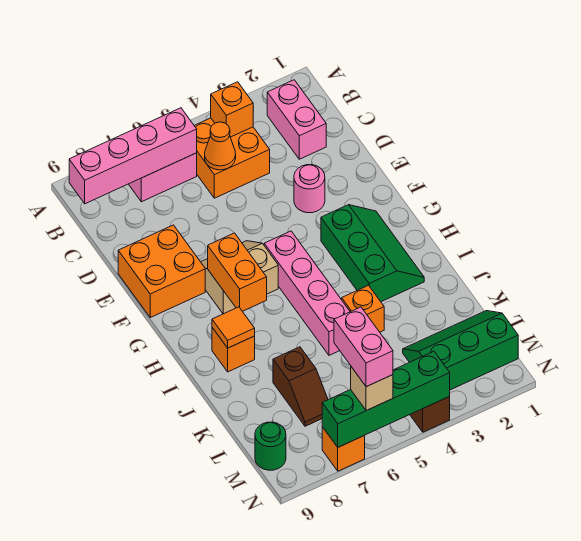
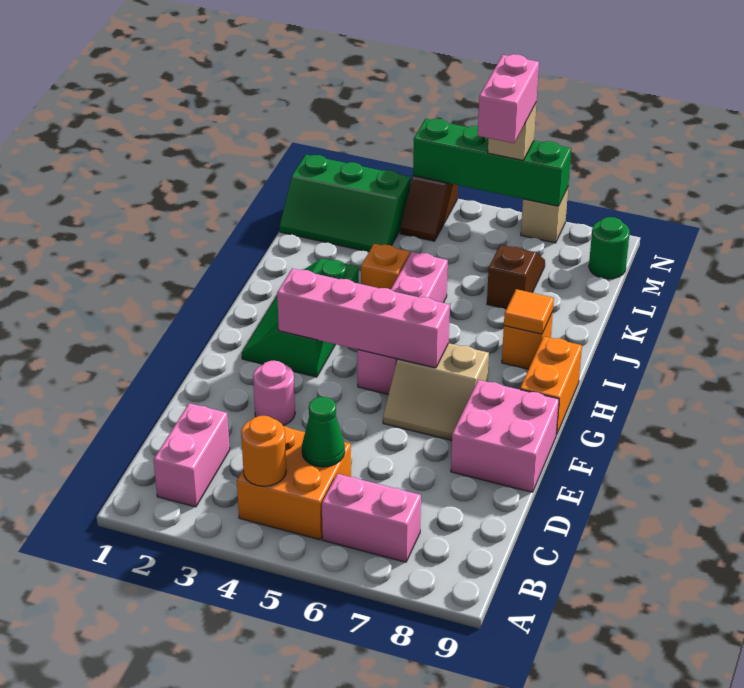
orange brick B4 level 2 -> orange round brick B4 level 2
pink brick B6:B9 level 2 -> pink brick G3:G6 level 2
orange cone C5 level 2 -> green cone C5 level 2
orange brick E8:F9 level 1 -> pink brick E8:F9 level 1
orange brick G7:H7 level 2 -> orange brick G9:H9 level 1
orange brick N7 level 1 -> tan brick N7 level 1

